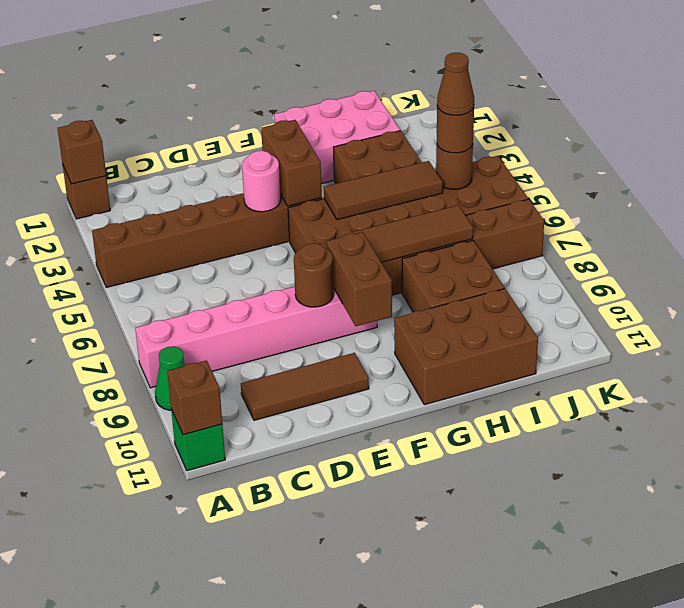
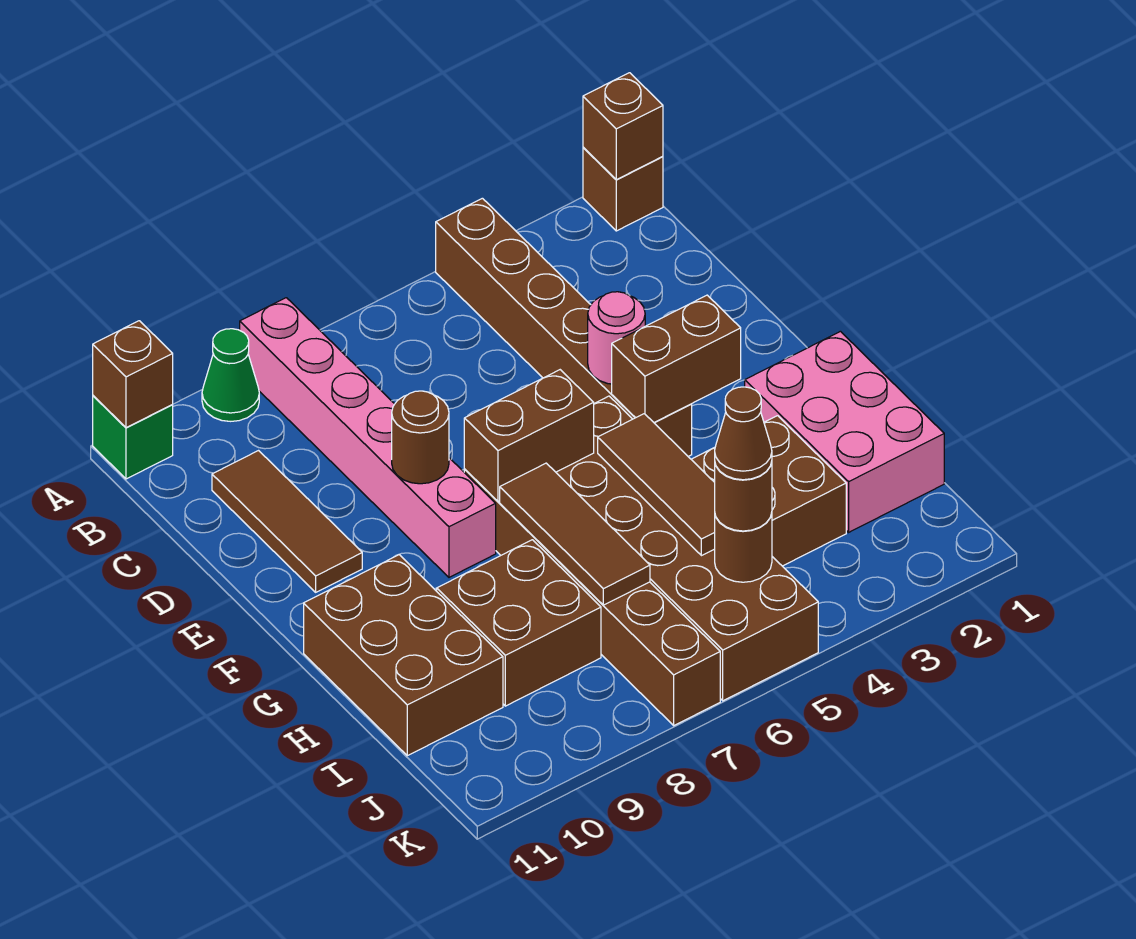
brown brick F8:F9 level 2 -> brown brick F6:F7 level 2

